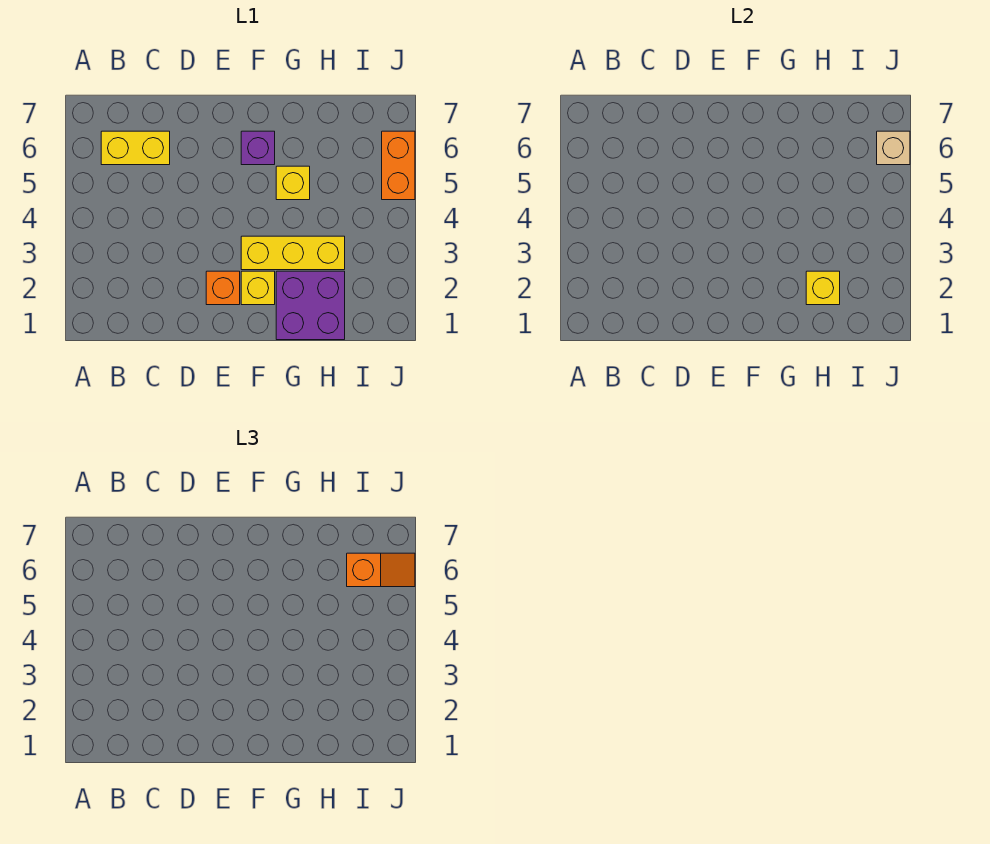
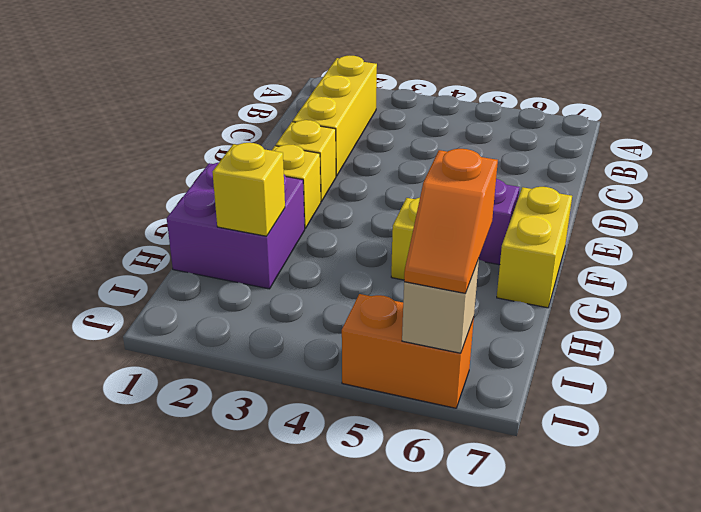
yellow brick B6:C6 level 1 -> yellow brick F7:G7 level 1
orange brick E2 level 1 -> yellow brick E2 level 1
yellow brick F3:H3 level 1 -> yellow brick B2:D2 level 1

